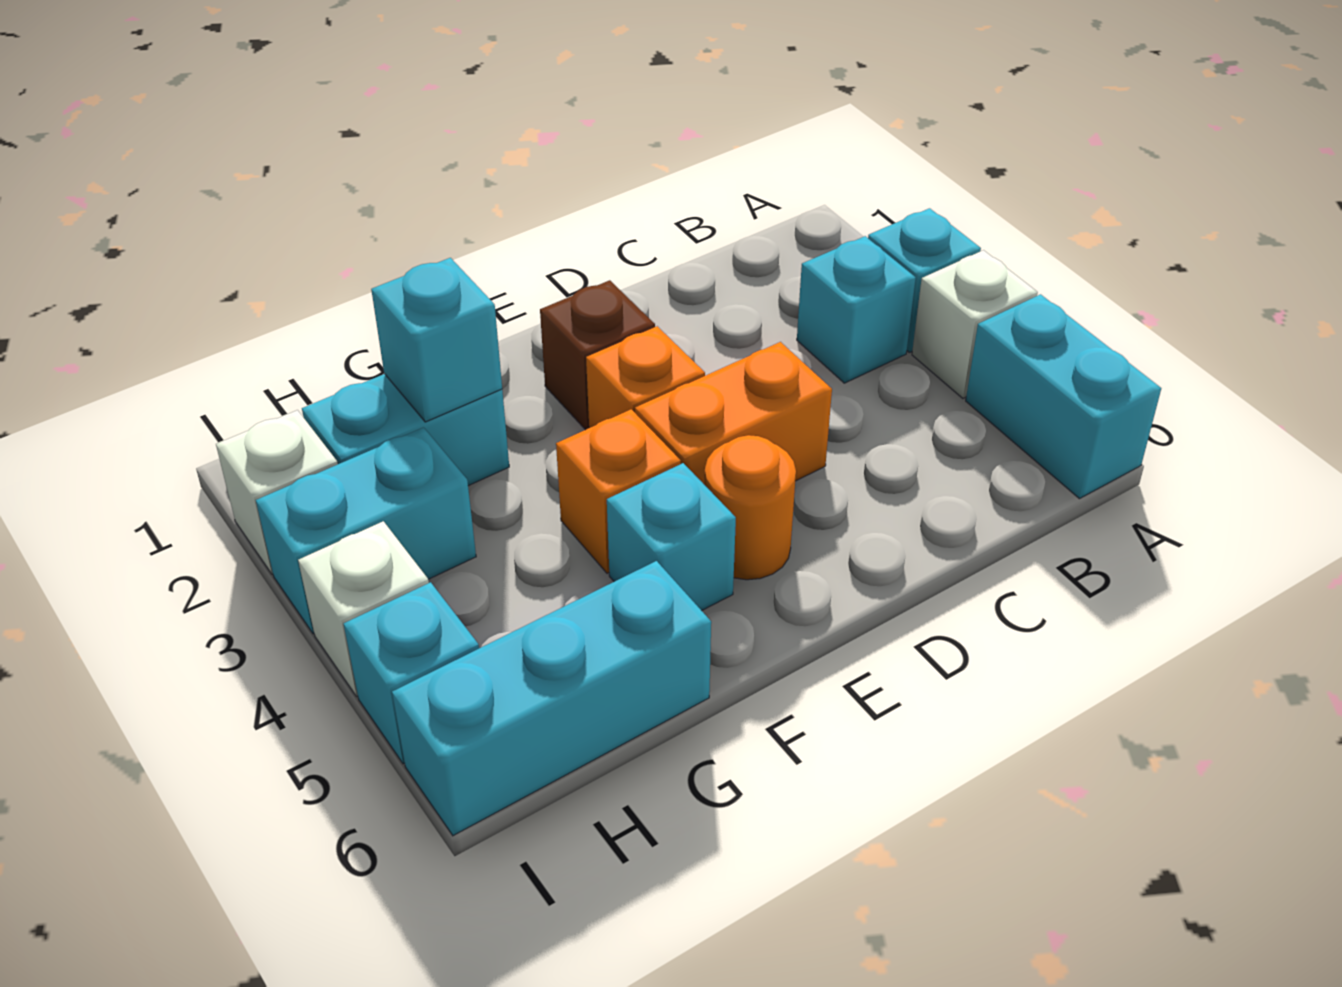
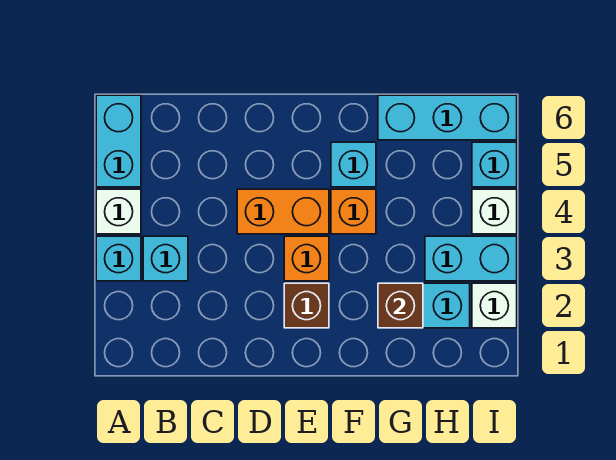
orange round brick E5 level 1 -> none
cyan brick G2 level 2 -> brown brick G2 level 2

